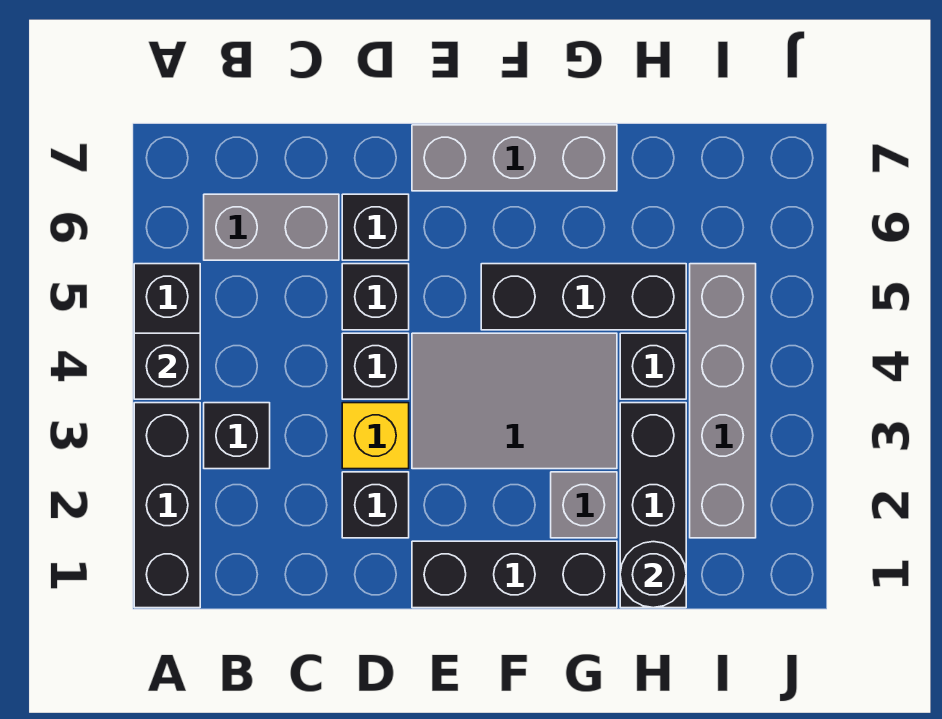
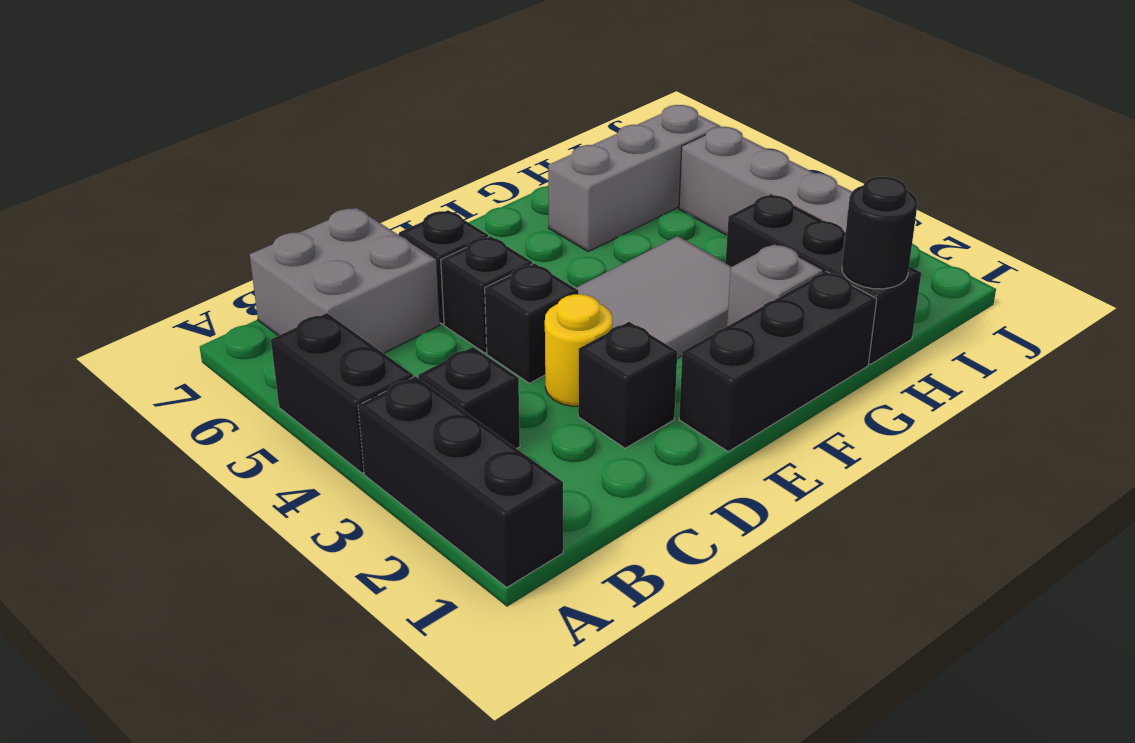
black brick A4 level 2 -> none
grey brick B6:C6 level 1 -> grey brick B6:C7 level 1
yellow brick D3 level 1 -> yellow round brick D3 level 1
grey brick E7:G7 level 1 -> grey brick G6:I6 level 1
black brick F5:H5 level 1 -> none
black brick H4 level 1 -> none

